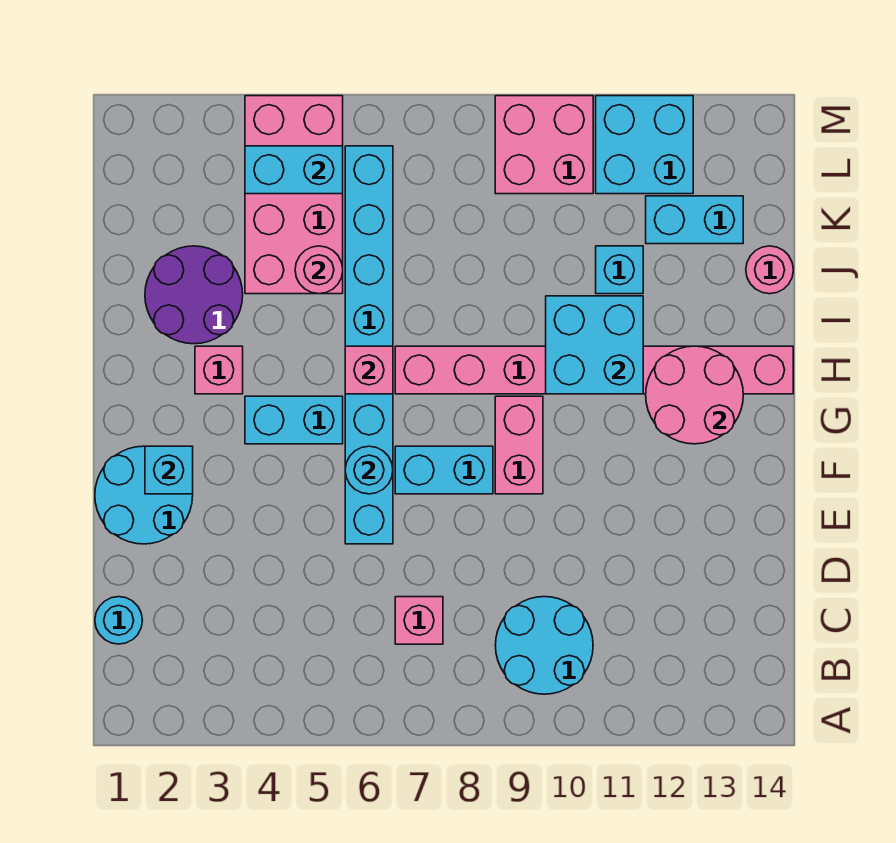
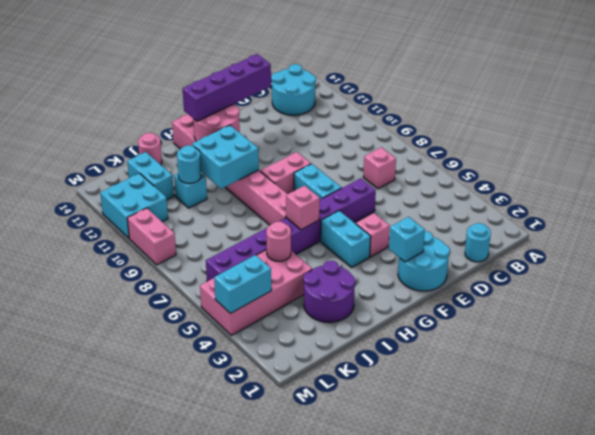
cyan round brick B9:C10 level 1 -> cyan round brick B13:C14 level 1
cyan brick E6:L6 level 1 -> purple brick E6:L6 level 1
none -> purple brick E13:H13 level 3
cyan round brick F6 level 2 -> cyan round brick J11 level 2
pink brick H3 level 1 -> pink brick F4 level 1
cyan brick L4:L5 level 2 -> cyan brick L4:M4 level 2
pink brick L9:M10 level 1 -> pink brick M9:M10 level 1

